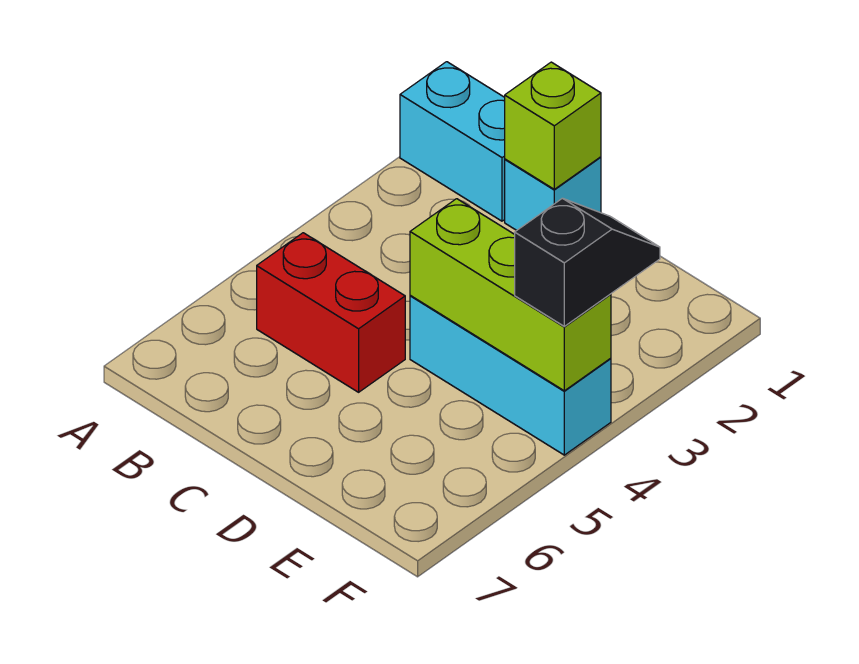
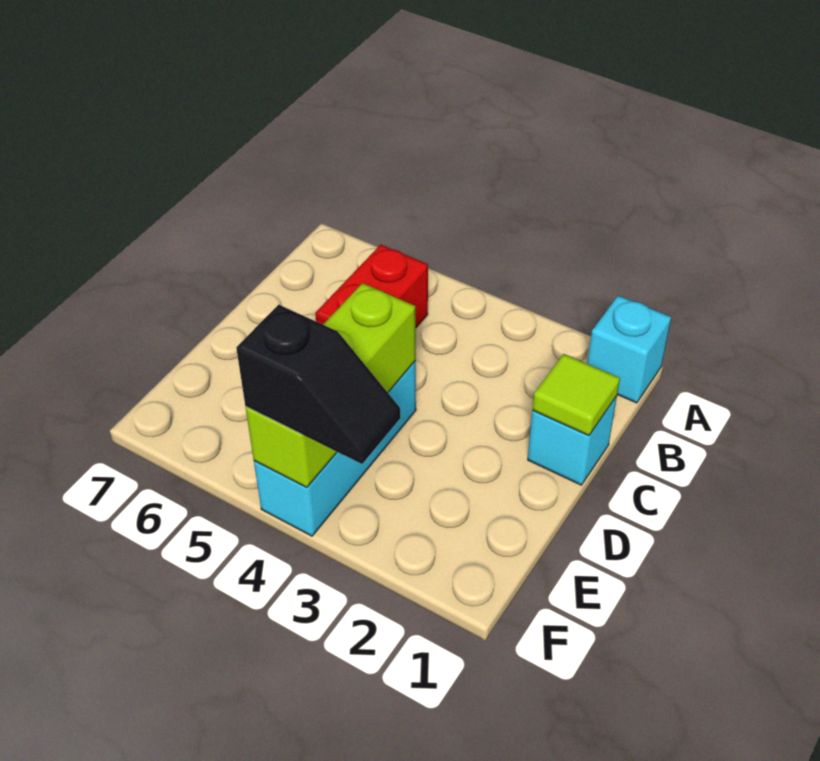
cyan brick A1:B1 level 1 -> cyan brick A1 level 1
lime brick C1 level 2 -> lime tile C1 level 2

